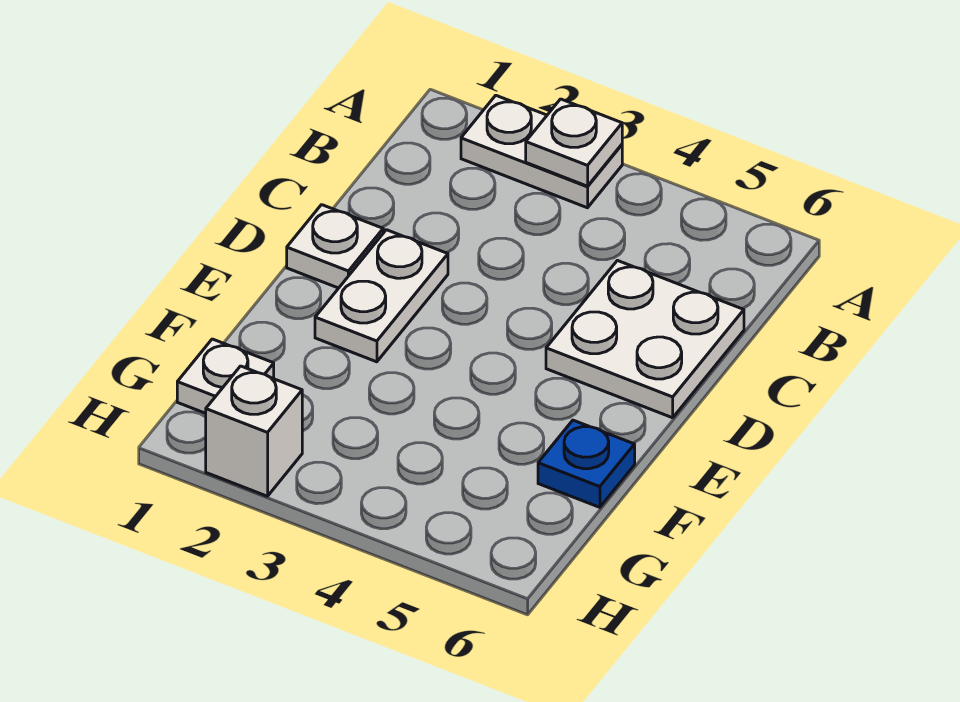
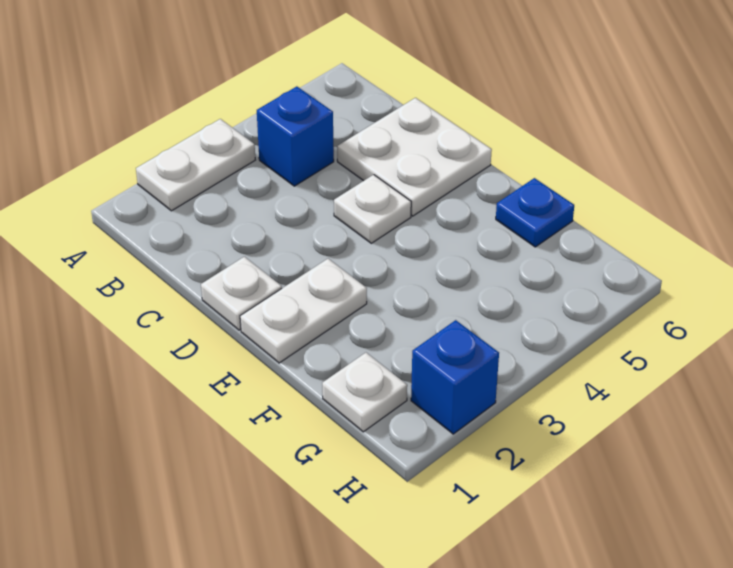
white plate A3 level 2 -> white plate D4 level 1
none -> blue brick B4 level 1
white plate D2:E2 level 1 -> white plate E1:E2 level 1
white brick H2 level 1 -> blue brick H2 level 1

